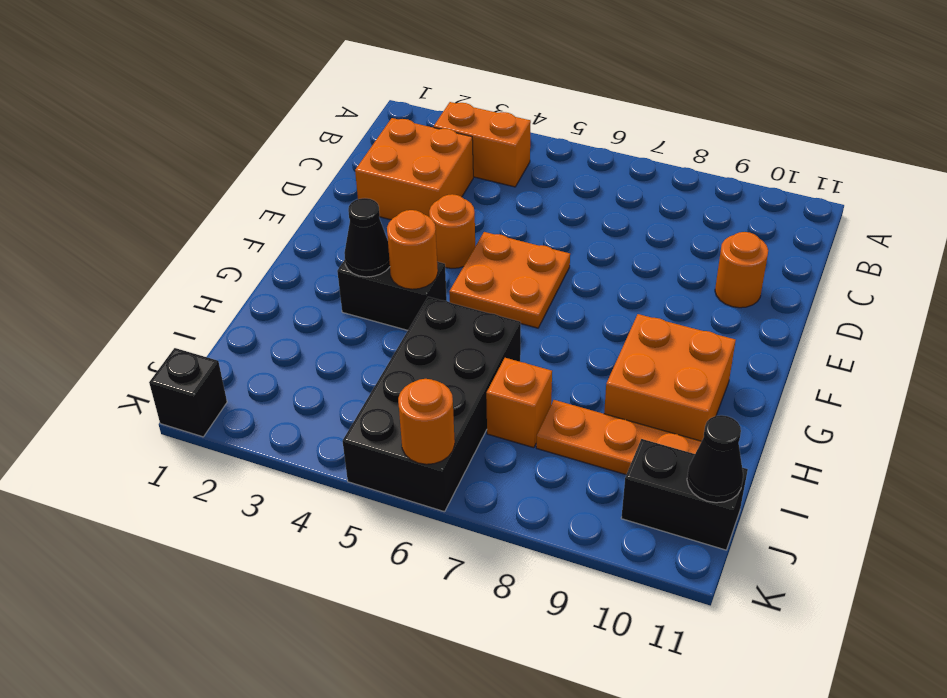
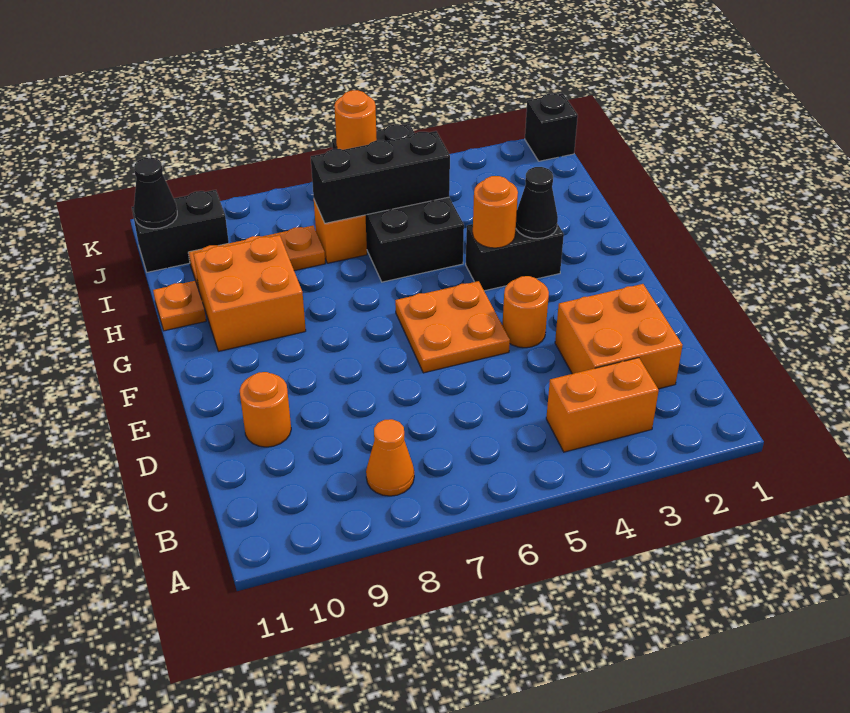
none -> orange cone B8 level 1
none -> orange plate H11 level 1
none -> black brick I5:I7 level 2

